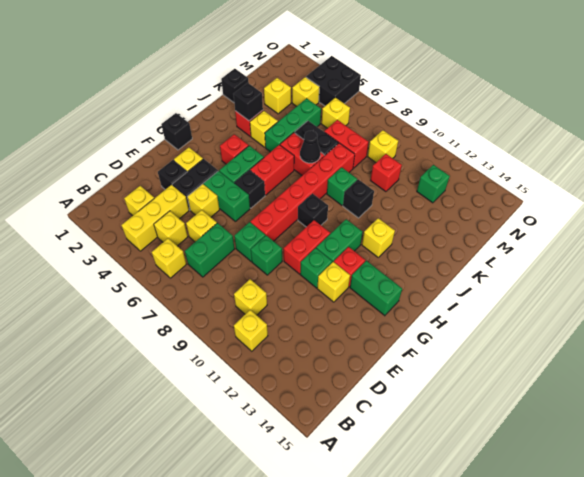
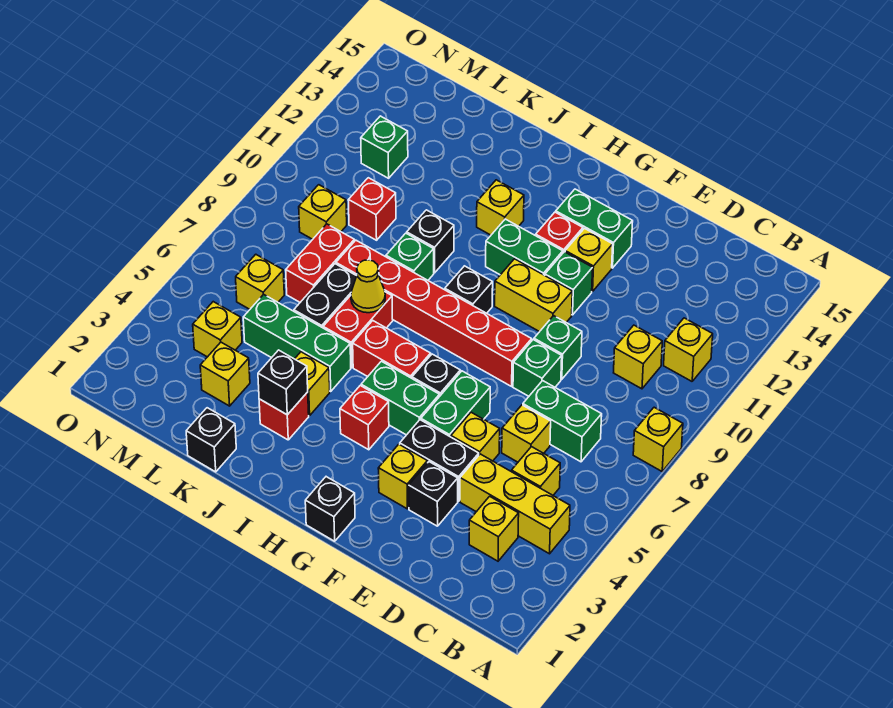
yellow brick B6 level 1 -> yellow brick A8 level 1
red brick F10:G10 level 1 -> yellow brick F10:G10 level 1
green brick G13:G14 level 1 -> green brick F13:G13 level 1
black cone J7 level 2 -> yellow cone J7 level 2
black brick N4:O5 level 1 -> none

